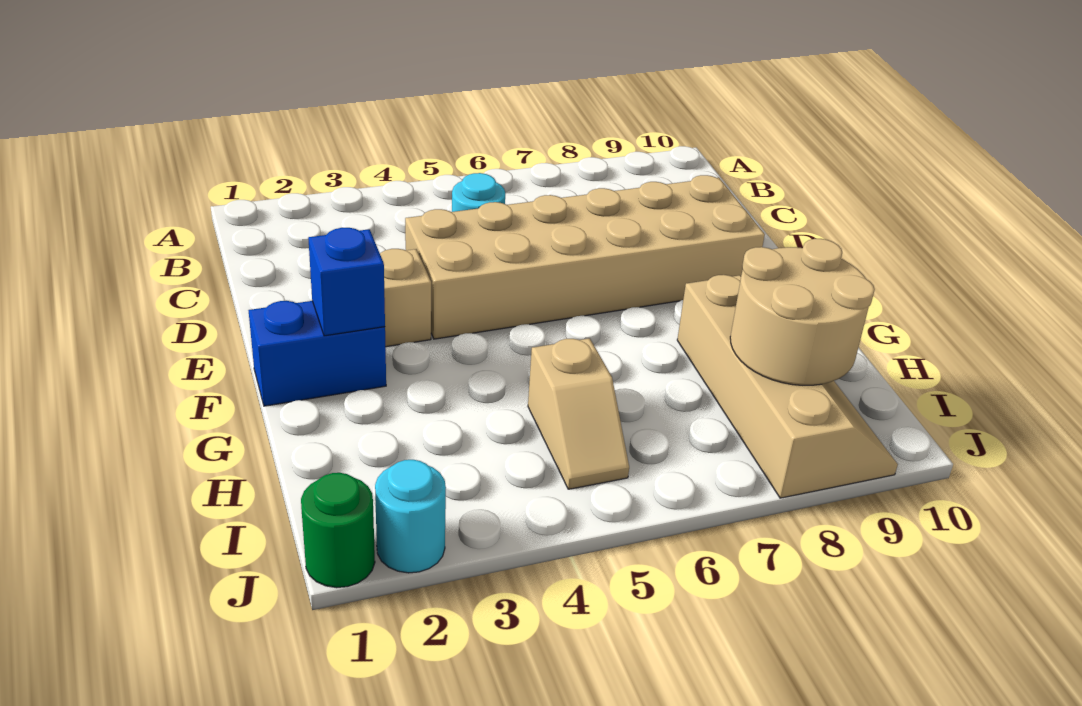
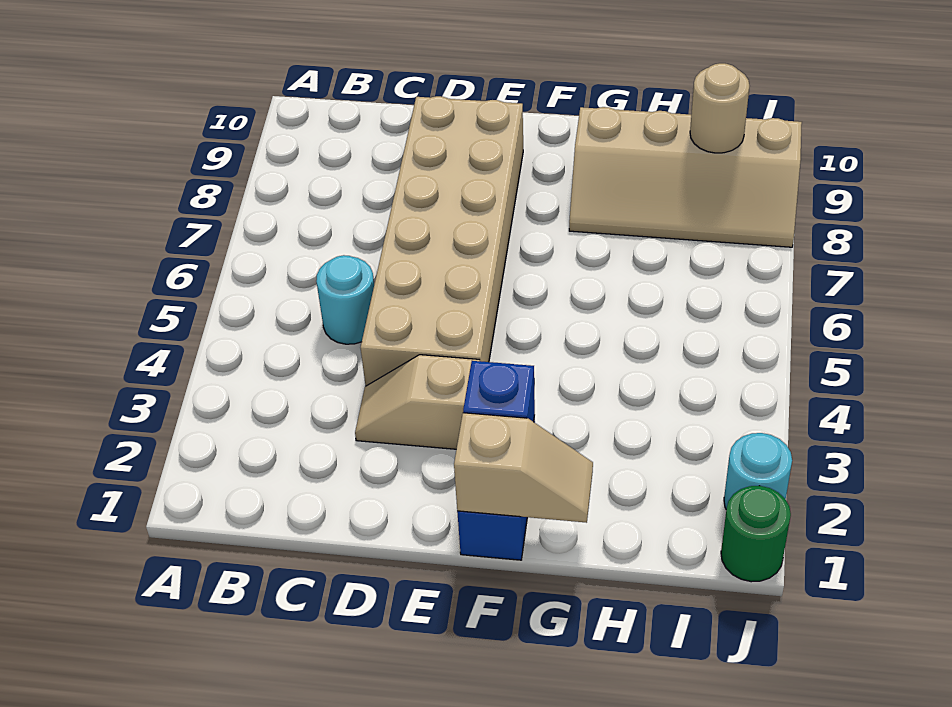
tan slope G8:J9 level 1 top 8 -> tan slope G8:J9 level 1 top 9
tan slope H5:I5 level 1 top H -> tan slope F1:G1 level 2 top F
tan round brick H8:I9 level 2 -> tan round brick I9 level 2

